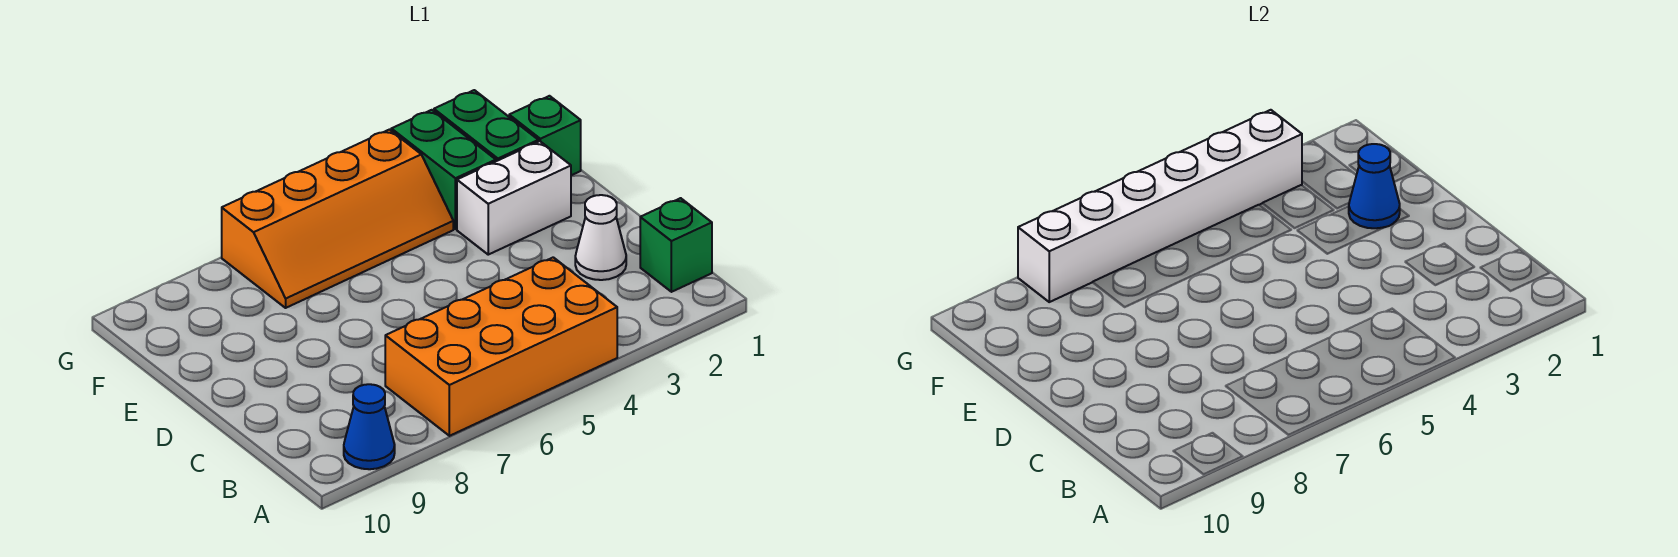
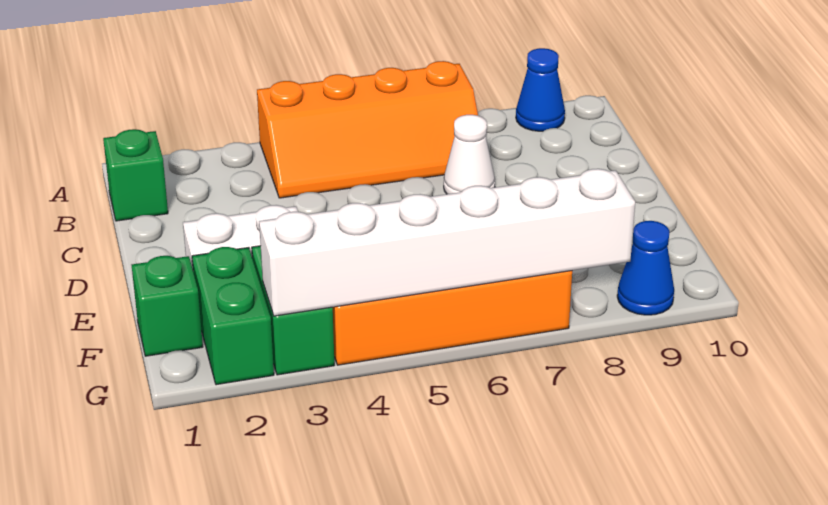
orange brick A4:B7 level 1 -> orange slope A4:B7 level 1 top A
white cone C2 level 1 -> white cone C7 level 1
blue cone E2 level 2 -> blue cone G9 level 1

